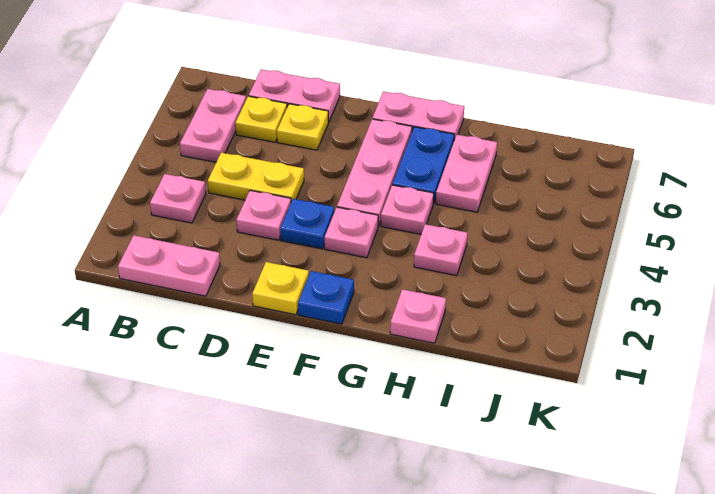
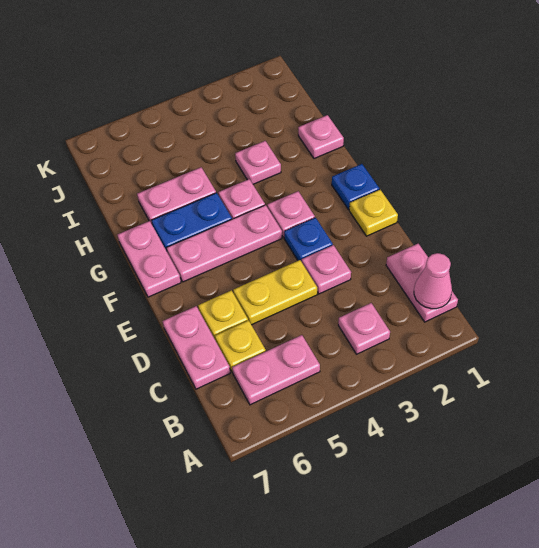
none -> pink cone B1 level 2
yellow plate C4:D4 level 1 -> yellow plate D4:D5 level 1

